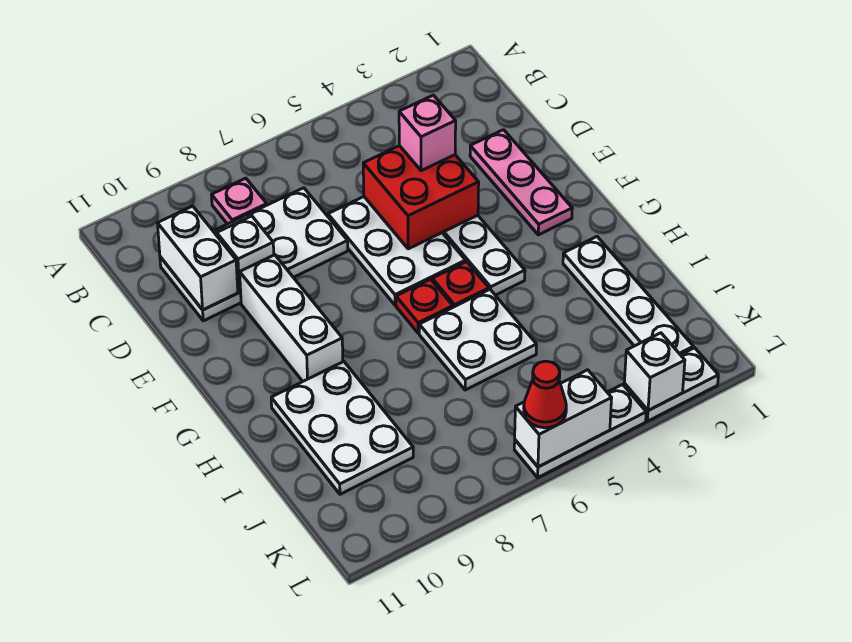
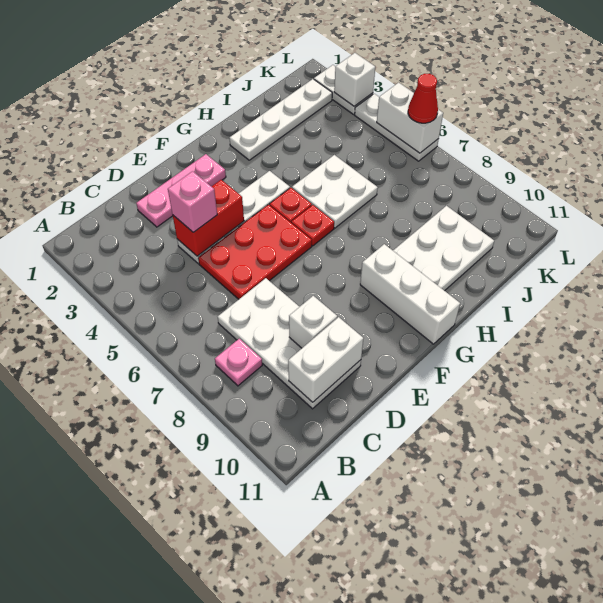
red brick D4:E5 level 2 -> red brick D4:E4 level 2
white plate D5:F6 level 1 -> red plate D5:F6 level 1
white brick E9:G9 level 1 -> white brick G9:G11 level 1

